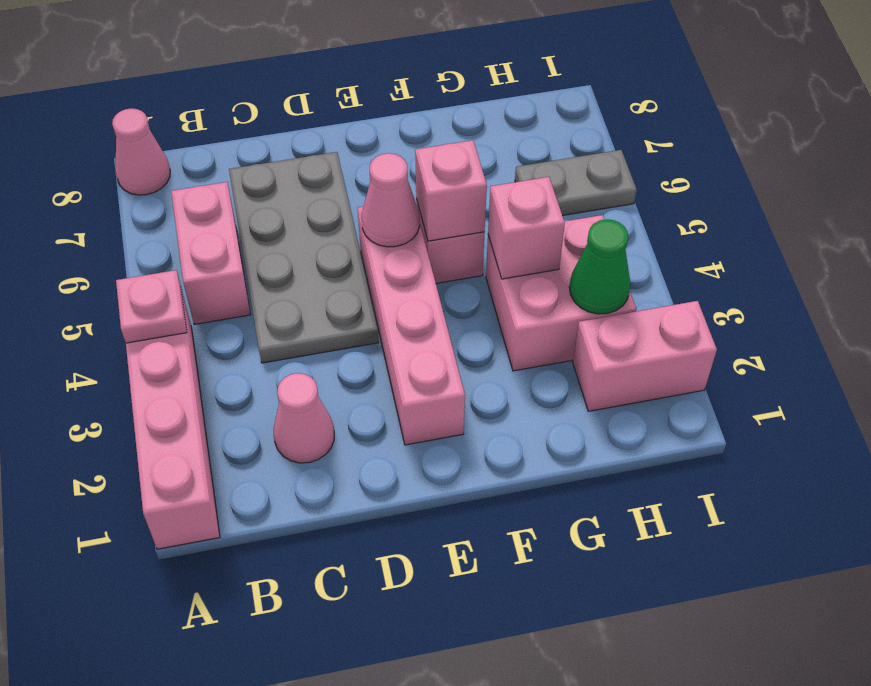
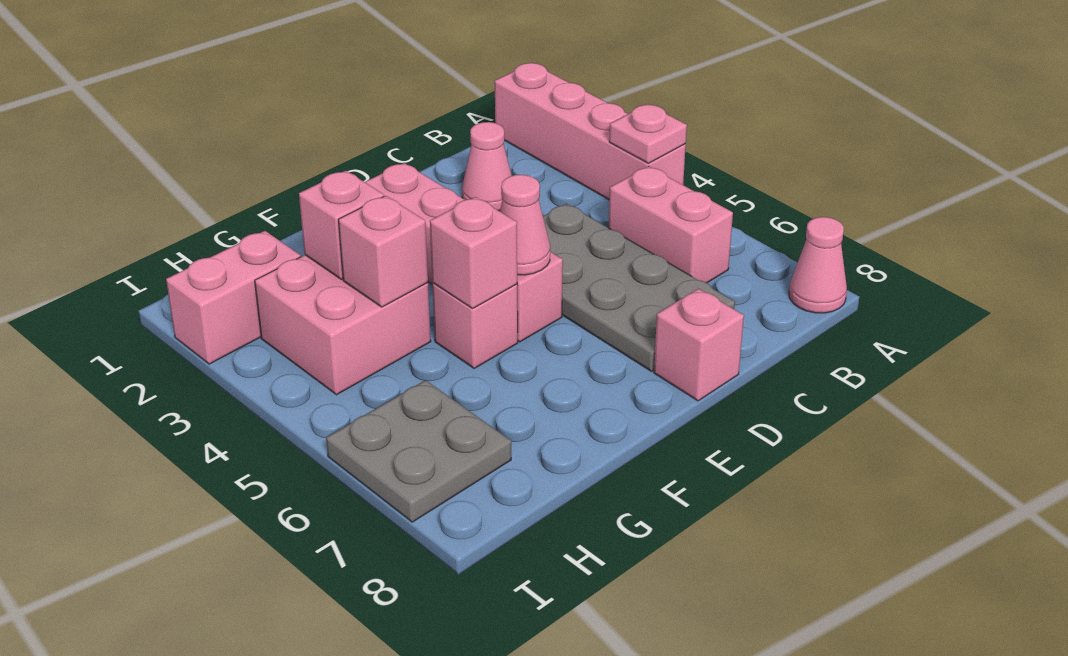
none -> pink brick D8 level 1
none -> pink brick G3 level 2
green cone H3 level 2 -> none
grey plate H6:I6 level 1 -> grey plate H6:I7 level 1

